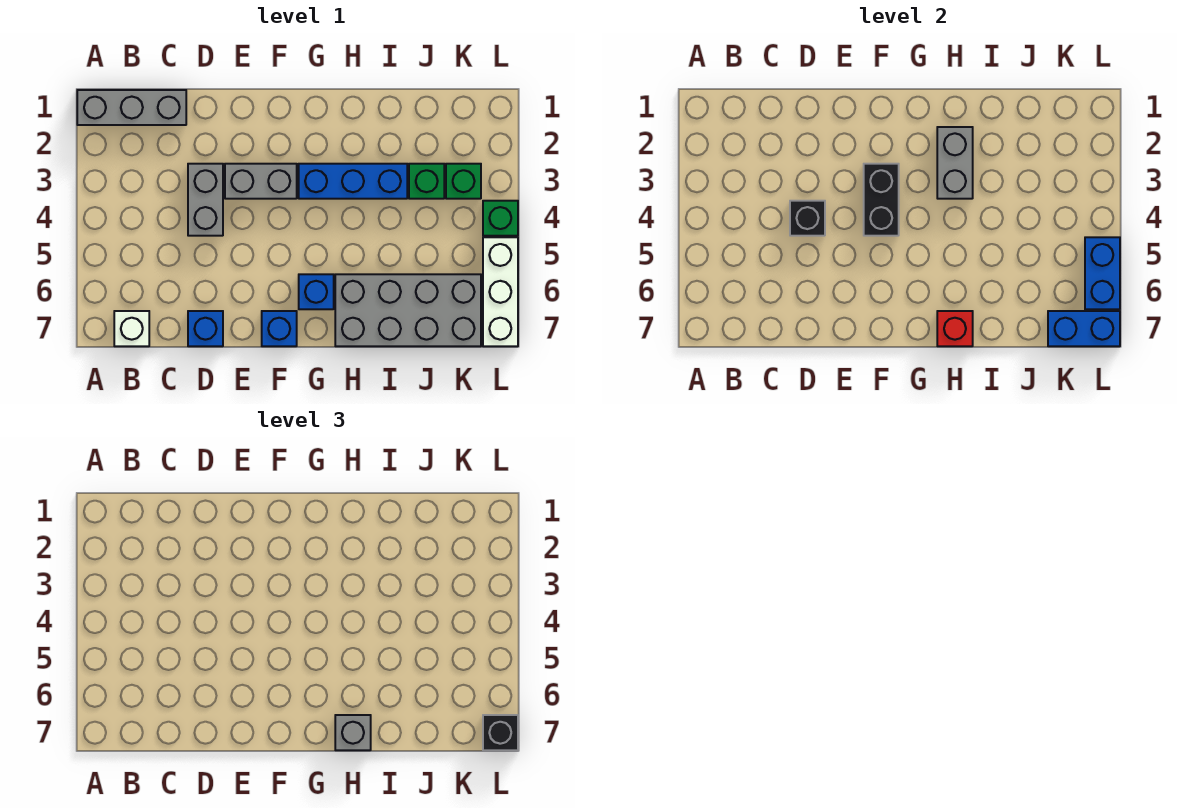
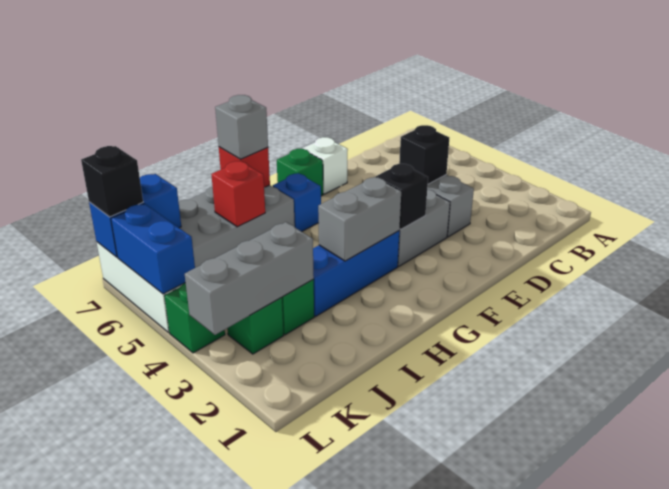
grey brick A1:C1 level 1 -> grey brick J3:L3 level 2
white brick B7 level 1 -> white brick E7 level 1
blue brick D7 level 1 -> none
black brick F3:F4 level 2 -> black brick F3 level 2
blue brick F7 level 1 -> green brick F7 level 1
grey brick H2:H3 level 2 -> grey brick G3:H3 level 2
none -> red brick I6 level 2

